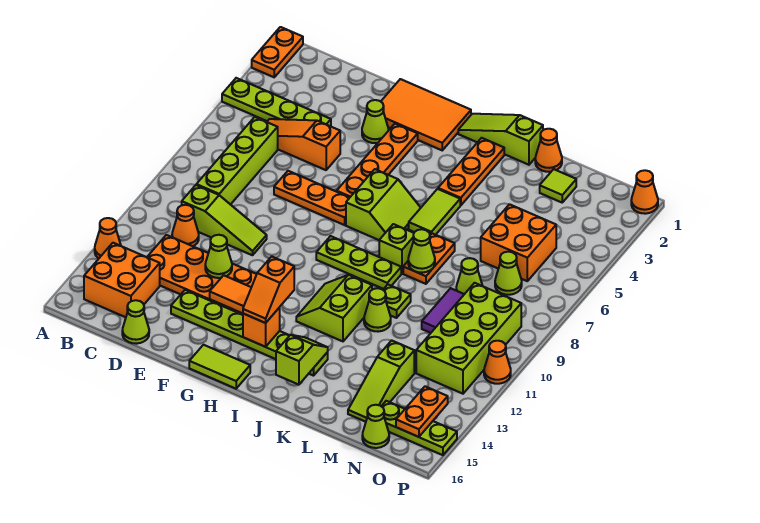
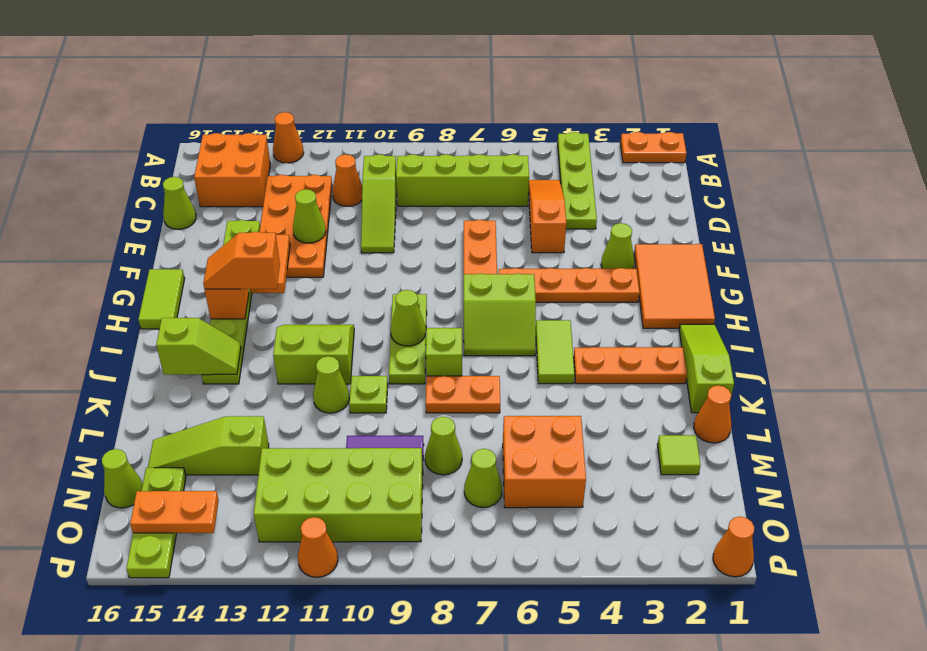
lime tile J5:J6 level 1 -> lime tile I5:J5 level 1
lime cone K8 level 2 -> lime cone I9 level 2

